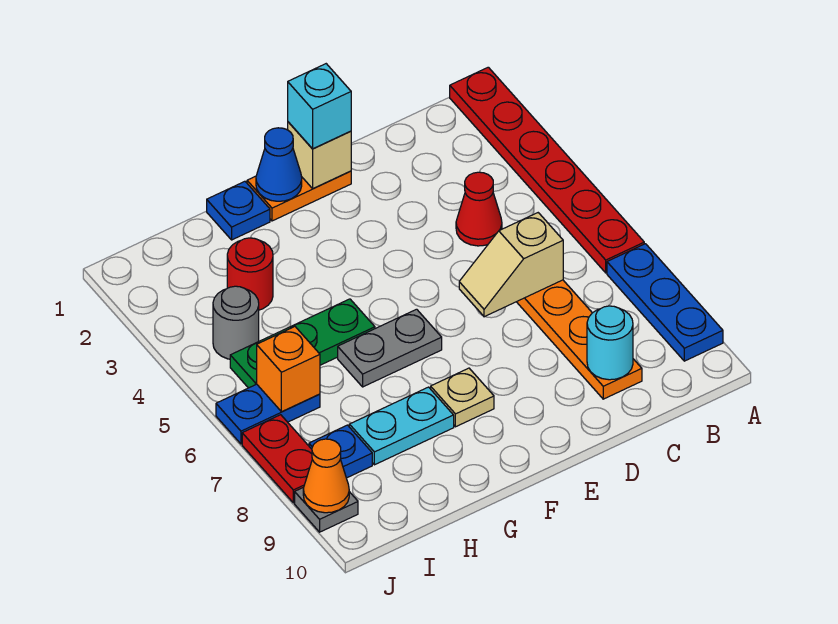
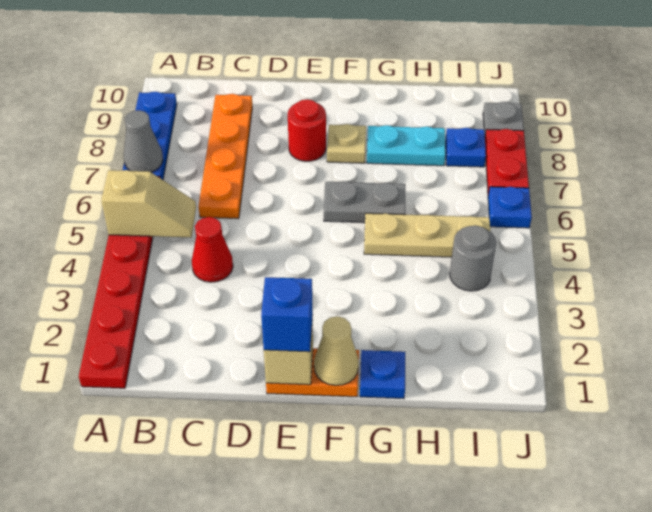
none -> grey cone A7 level 2
tan slope C6:D6 level 2 top C -> tan slope A5:B5 level 2 top A
cyan round brick C9 level 2 -> none
cyan brick E1 level 3 -> blue brick E1 level 3
blue cone F1 level 2 -> tan cone F1 level 2
green plate G5:I5 level 1 -> tan plate G5:I5 level 1
red round brick H3 level 1 -> red round brick E8 level 1
blue plate I6:J6 level 1 -> blue plate J6 level 1
orange brick I6 level 2 -> none
orange cone J9 level 2 -> none

